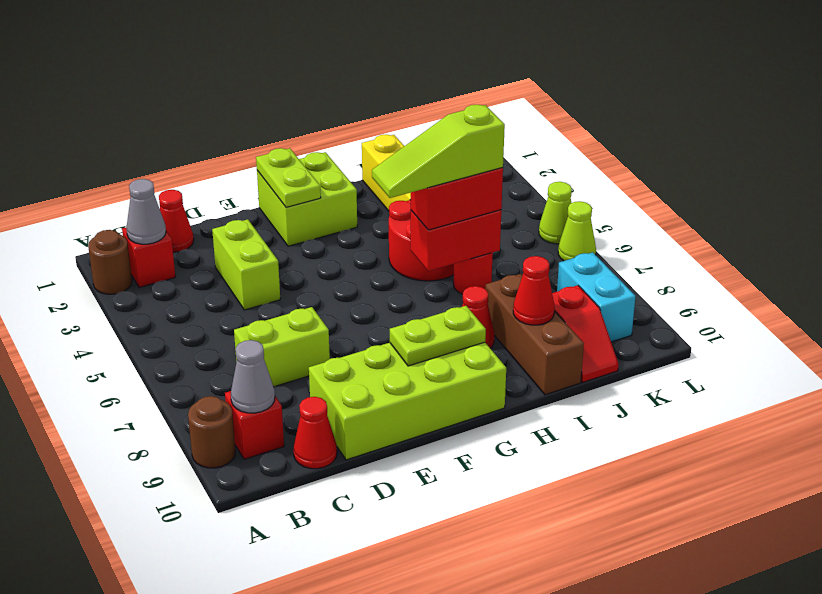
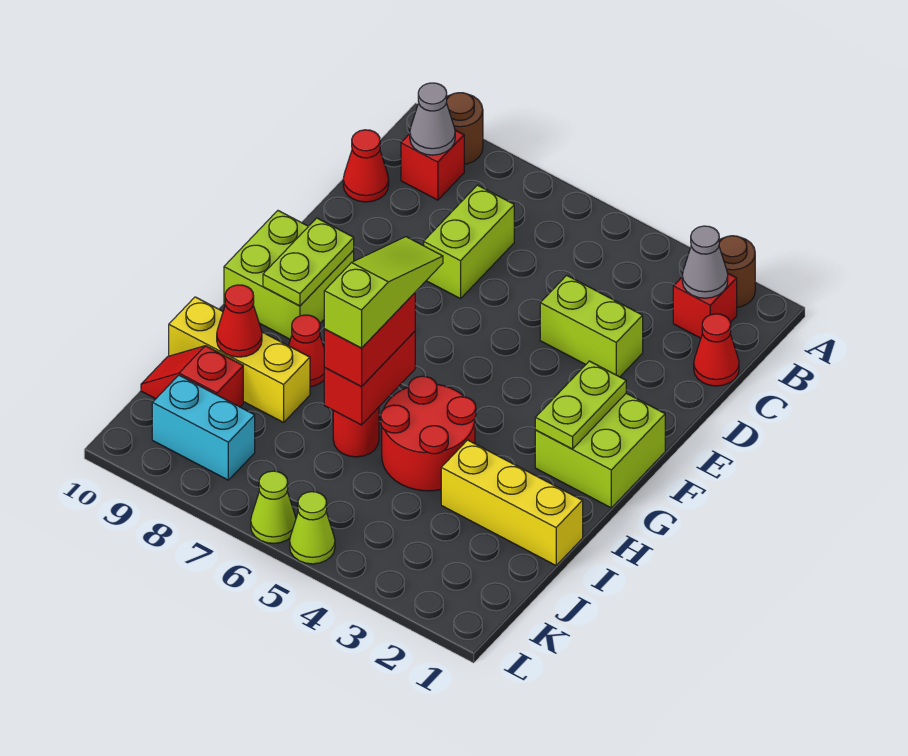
lime brick D9:G10 level 1 -> lime brick F9:G10 level 1
lime plate F1:F2 level 2 -> lime plate F2:G2 level 2
brown brick I8:I10 level 1 -> yellow brick I8:I10 level 1

